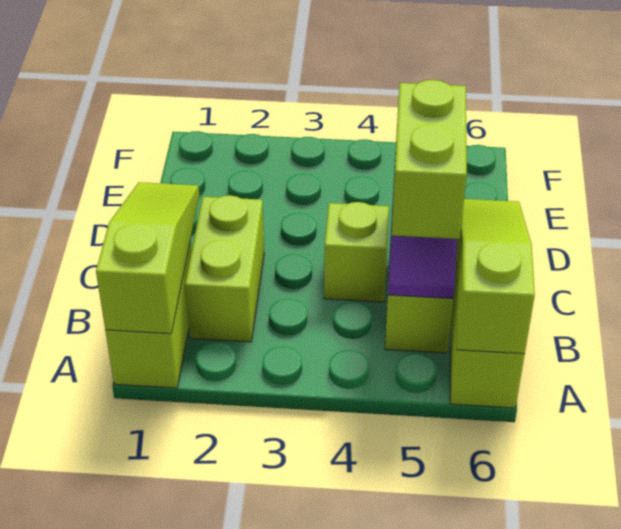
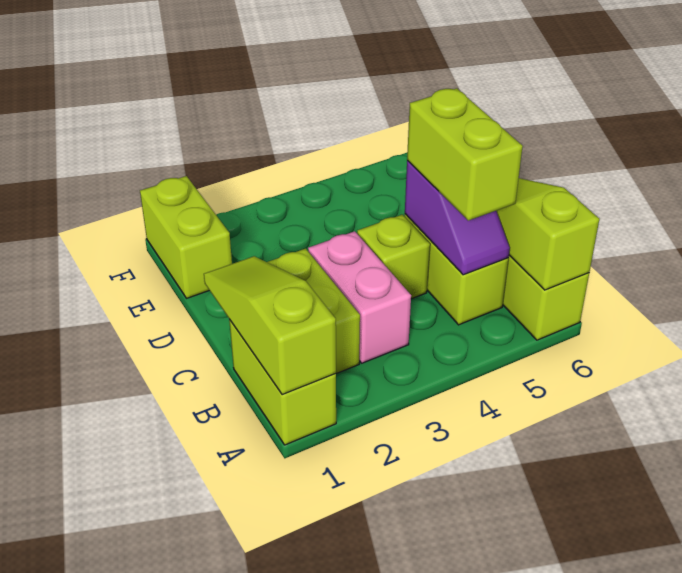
none -> pink brick B3:C3 level 1
none -> lime brick E1:F1 level 1

